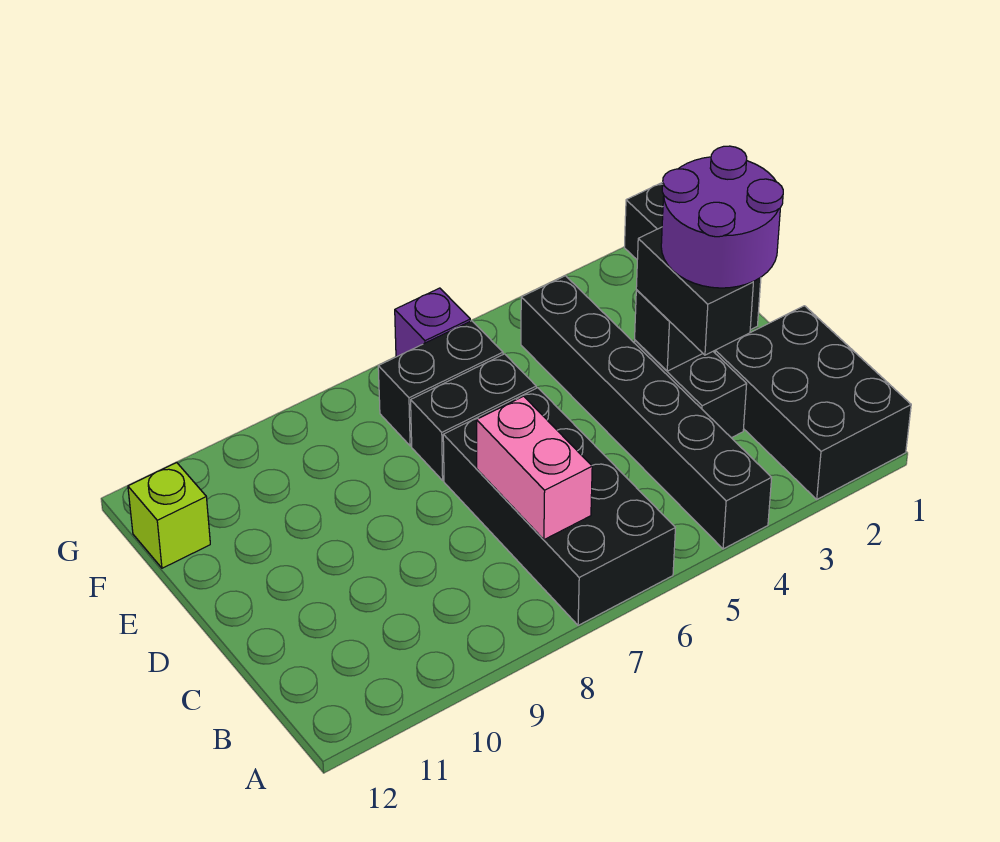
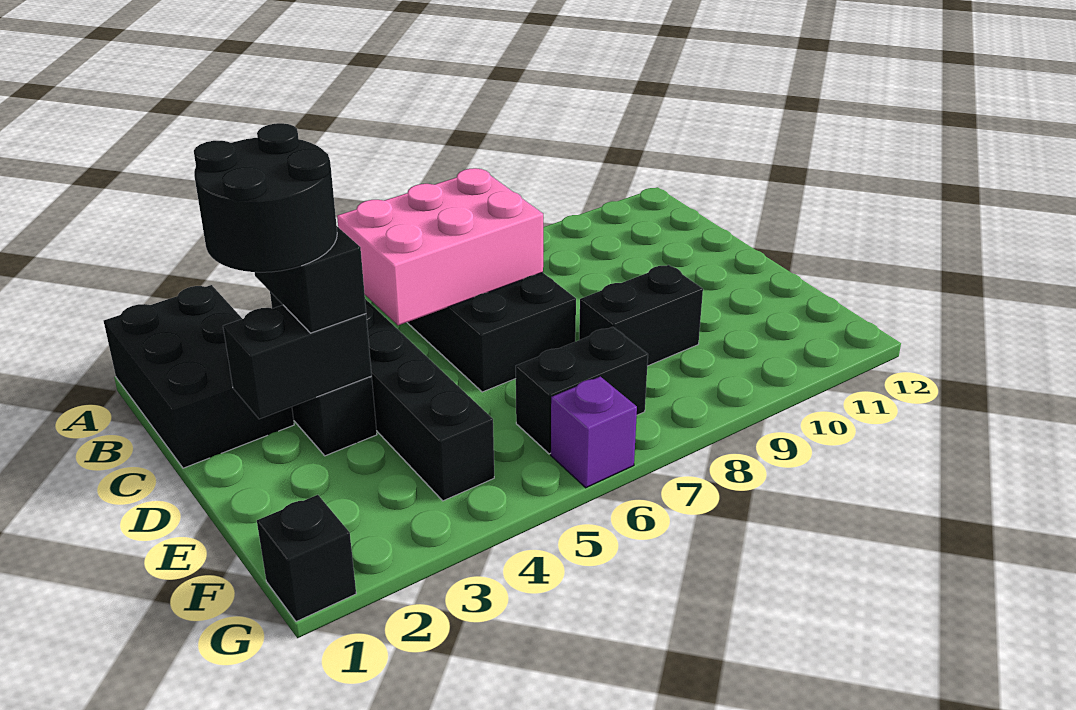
pink brick B7:C7 level 2 -> pink brick B5:C7 level 2
purple round brick C2:D3 level 4 -> black round brick C2:D3 level 4
black brick E6:E7 level 1 -> black brick E8:E9 level 1
lime brick F12 level 1 -> none

